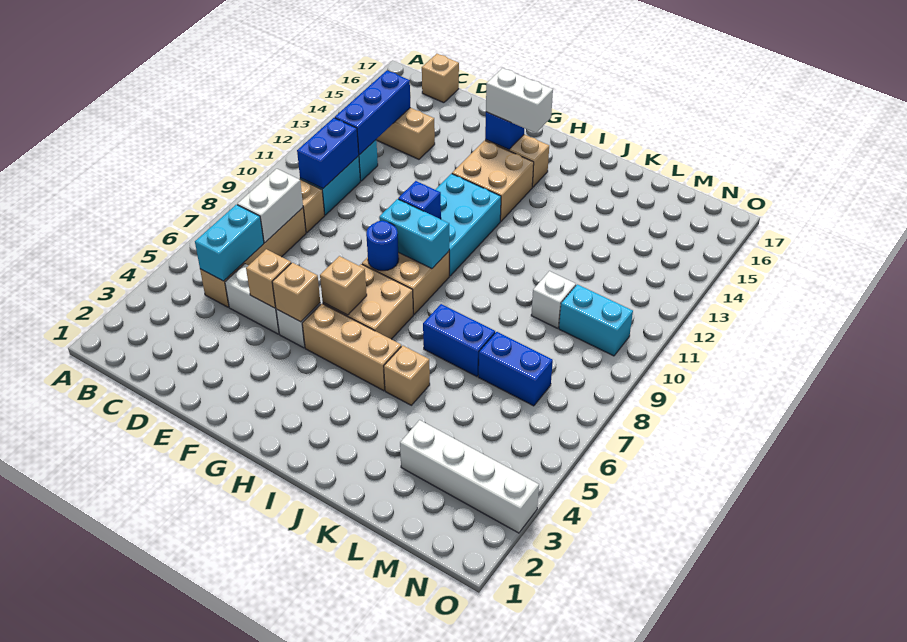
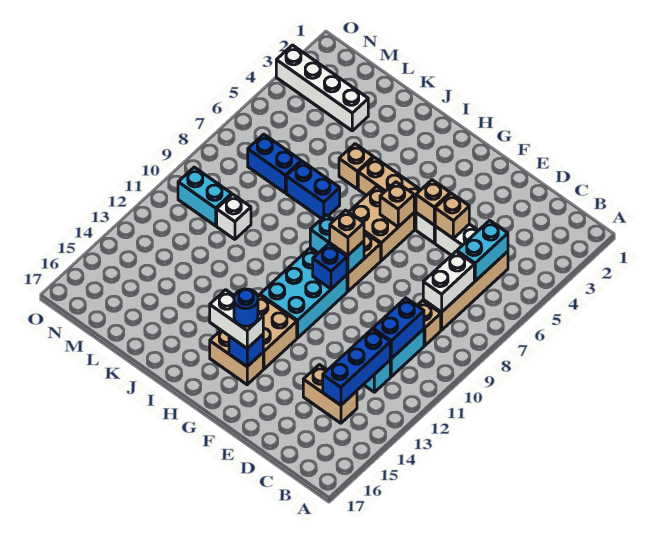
tan brick C17 level 1 -> tan brick G9 level 3
blue round brick G8 level 2 -> blue round brick G15 level 4

